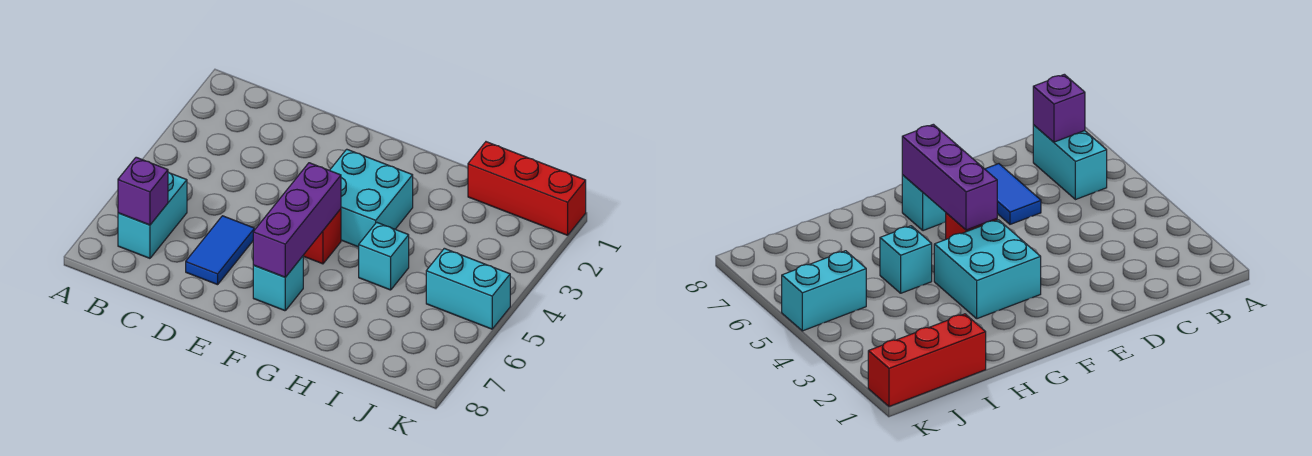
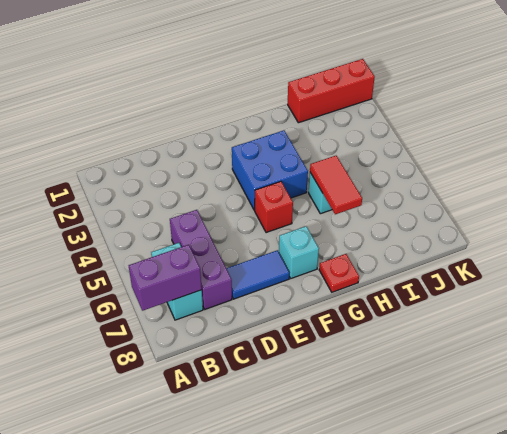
purple brick B7 level 2 -> purple brick A7:B7 level 2
blue tile D6:D7 level 1 -> blue tile D7:E7 level 1
cyan brick F3:G4 level 1 -> blue brick F3:G4 level 1
purple brick F5:F7 level 2 -> purple brick C5:C7 level 1
none -> red plate G8 level 1
none -> red tile H5:H6 level 2
cyan brick J5:K5 level 1 -> none

